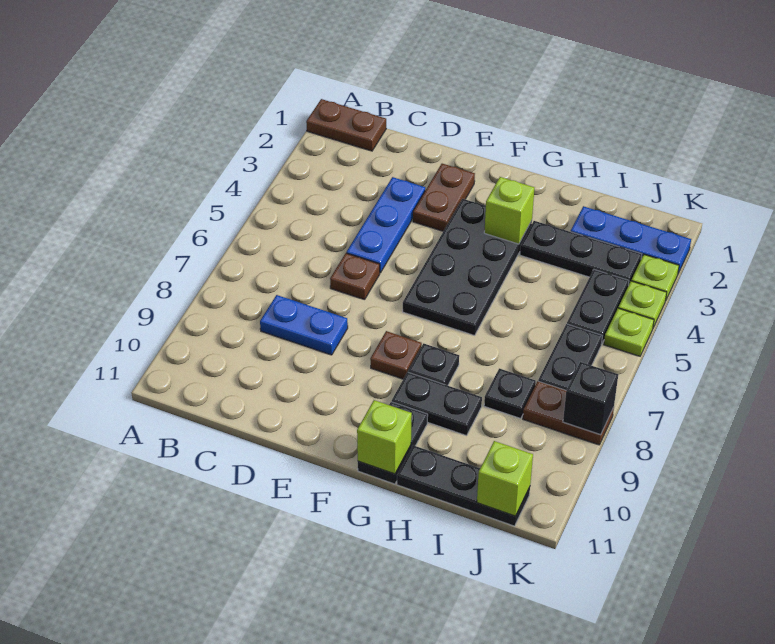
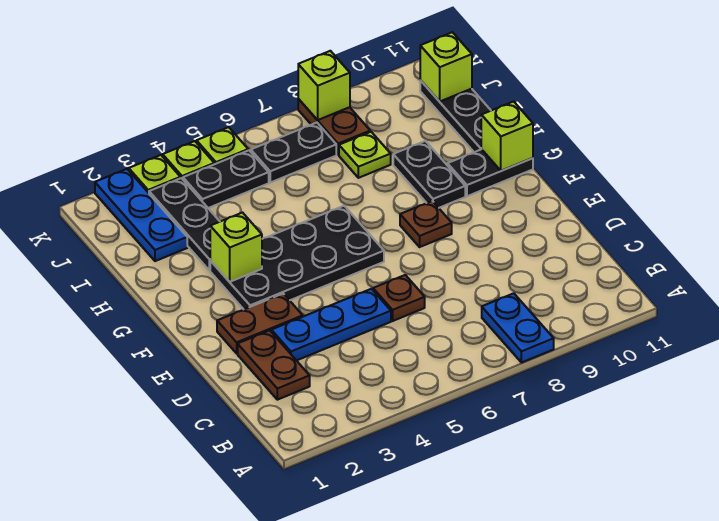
brown plate A1:B1 level 1 -> brown plate C2:D2 level 1
blue plate C8:D8 level 1 -> blue plate A8:B8 level 1
black plate G8 level 1 -> none
black plate I8 level 1 -> lime plate I8 level 1
black brick K8 level 2 -> lime brick K8 level 2

